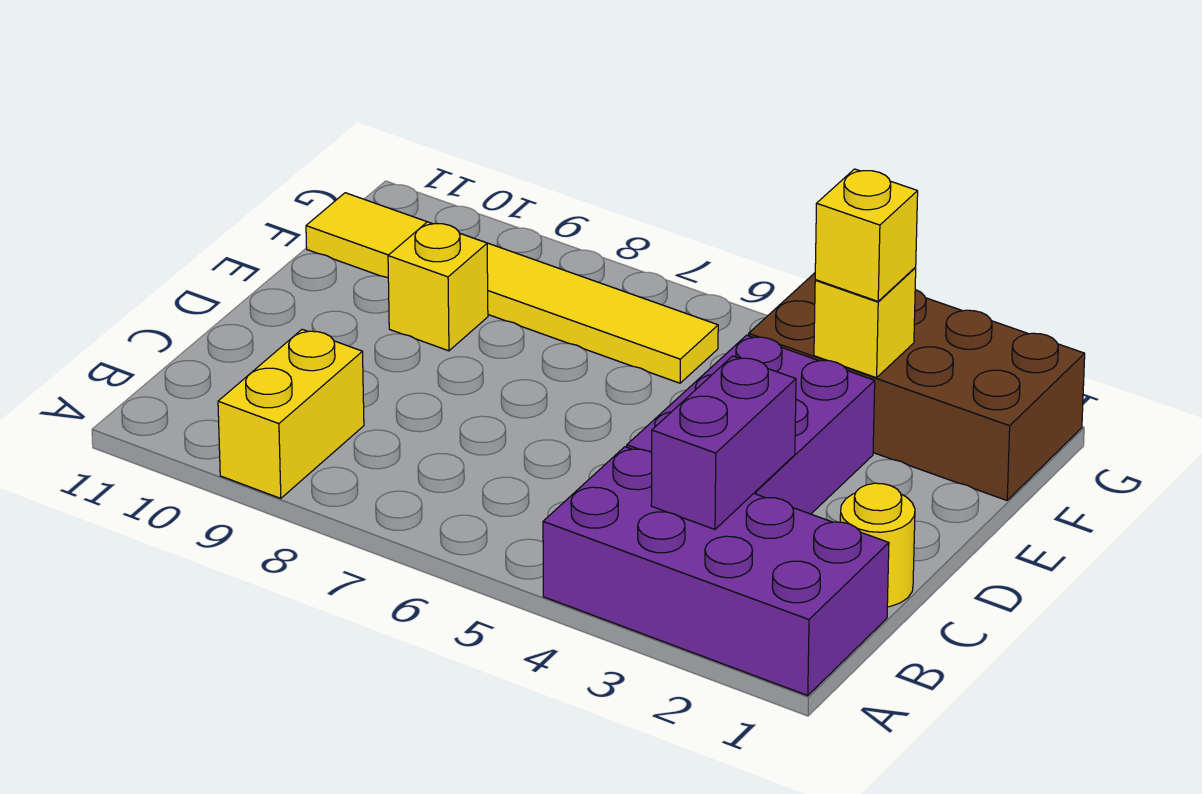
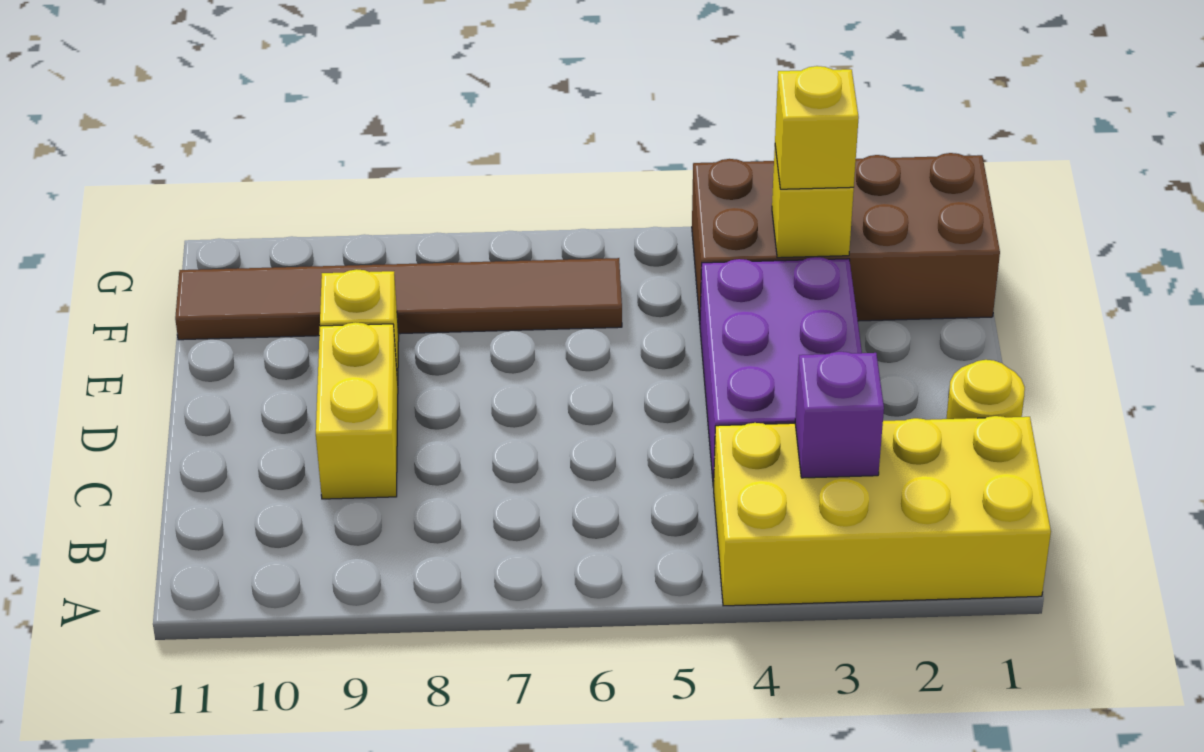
purple brick A1:B4 level 1 -> yellow brick A1:B4 level 1
yellow brick A9:B9 level 1 -> yellow brick C9:D9 level 1
purple brick B3:C3 level 2 -> purple brick B3 level 2
yellow tile F6:F11 level 1 -> brown tile F6:F11 level 1

